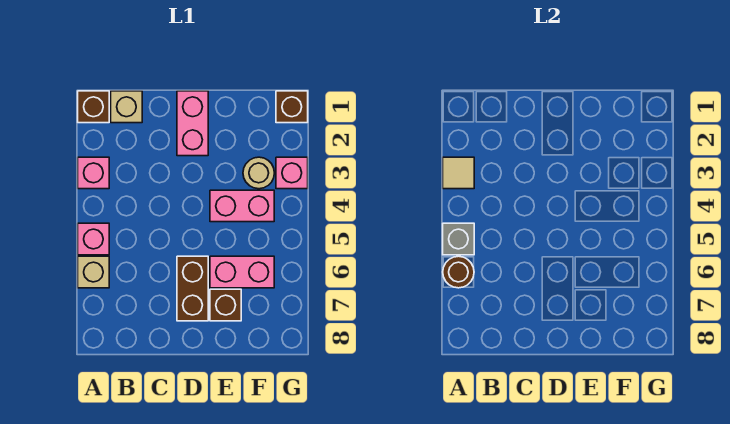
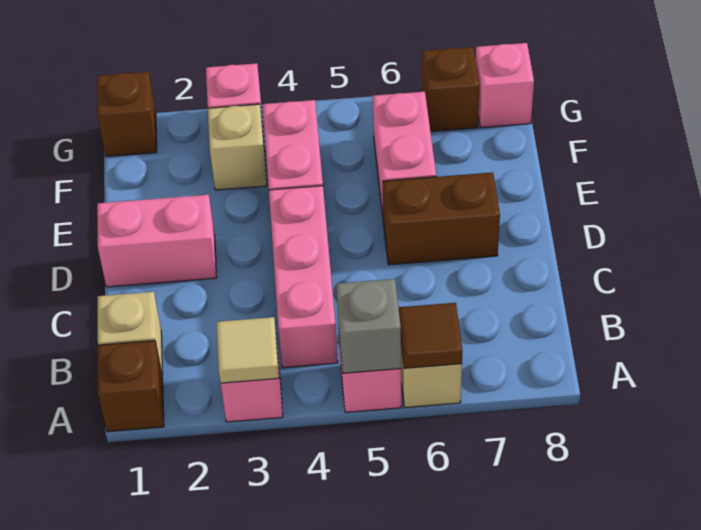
brown round brick A6 level 2 -> brown tile A6 level 2
none -> pink brick B4:D4 level 1
brown brick E7 level 1 -> brown brick G7 level 1
tan round brick F3 level 1 -> tan brick F3 level 1
none -> pink brick G8 level 1

